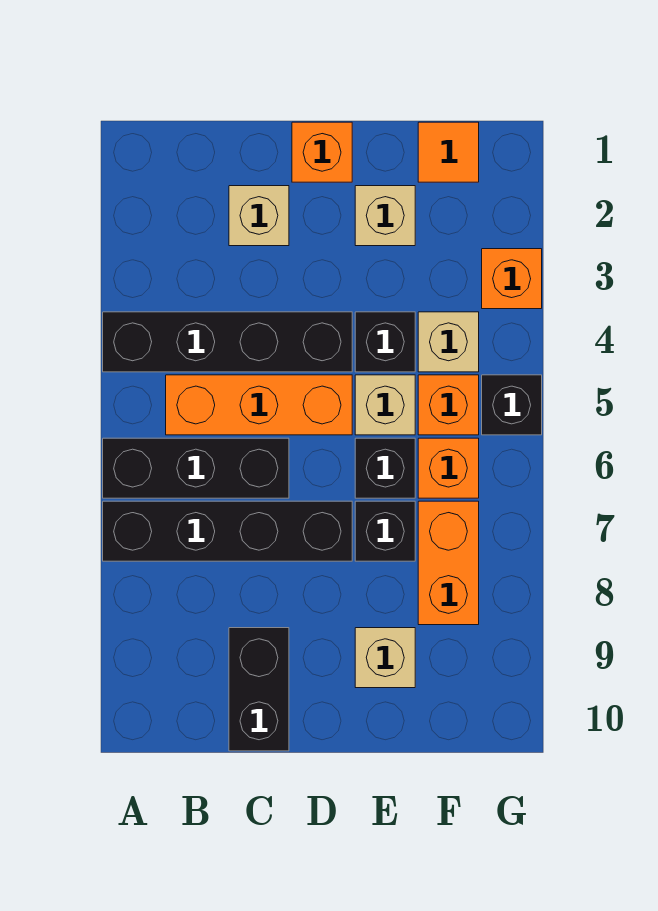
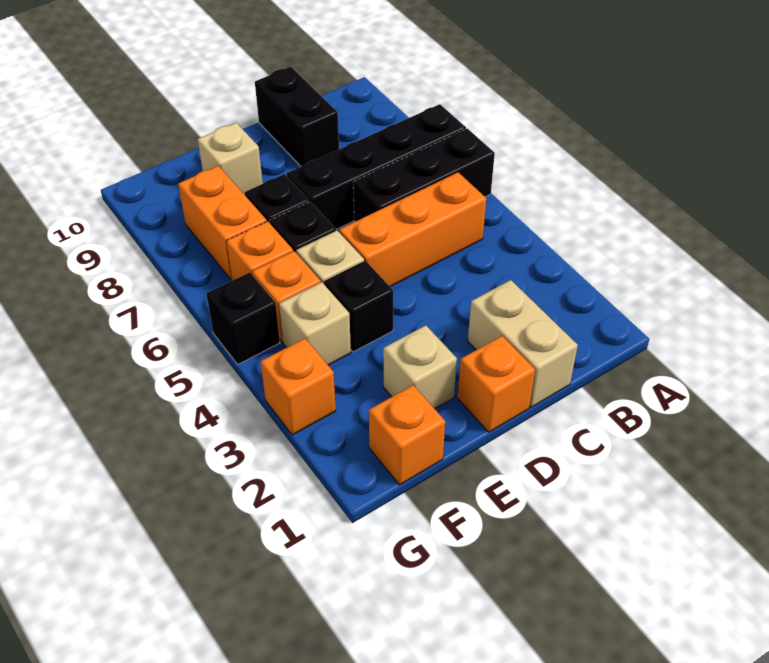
black brick A4:D4 level 1 -> none
tan brick C2 level 1 -> tan brick C1:C2 level 1
orange tile F1 level 1 -> orange brick F1 level 1

